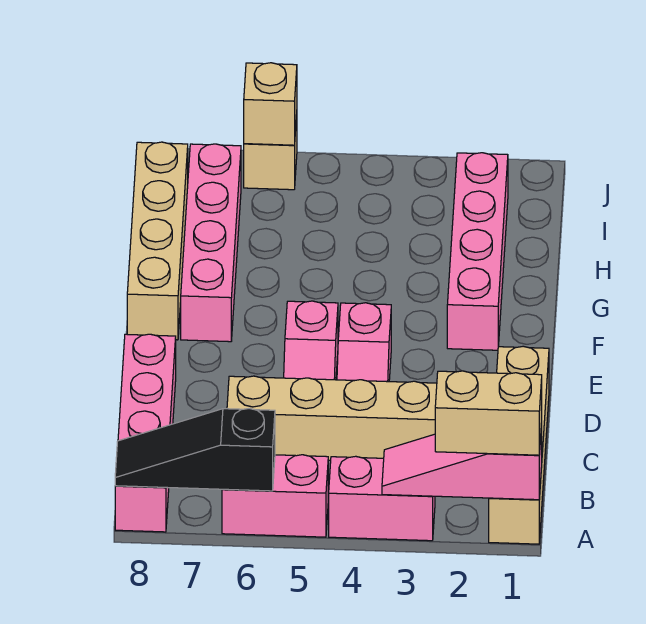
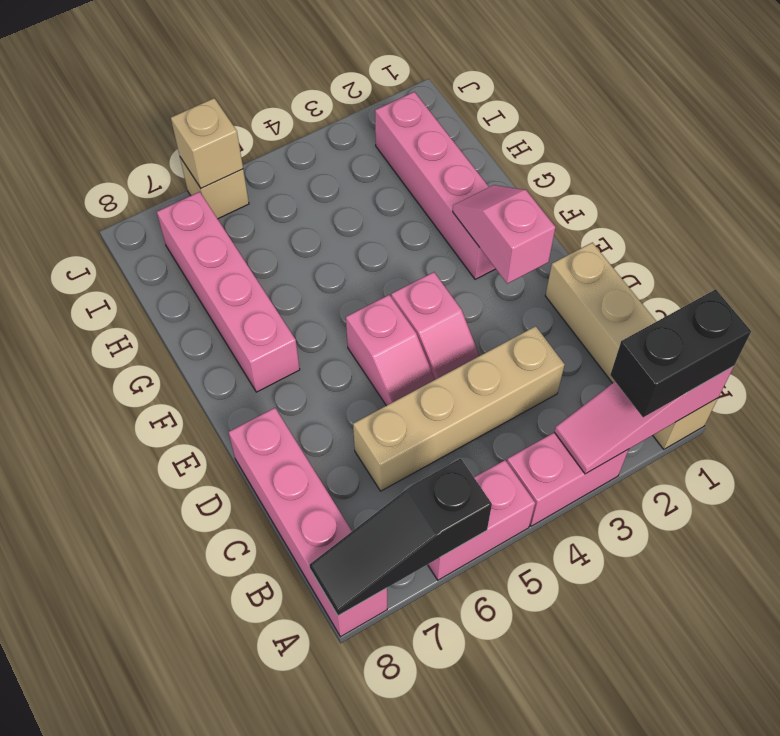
tan brick A1:A2 level 3 -> black brick A1:A2 level 3
none -> pink slope E2:F2 level 2 top E
tan brick F8:I8 level 1 -> none

